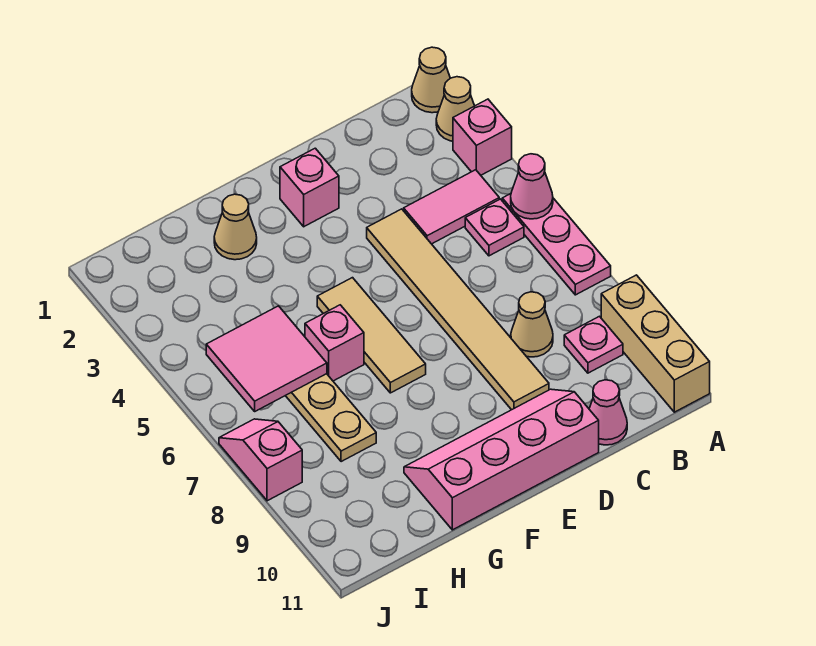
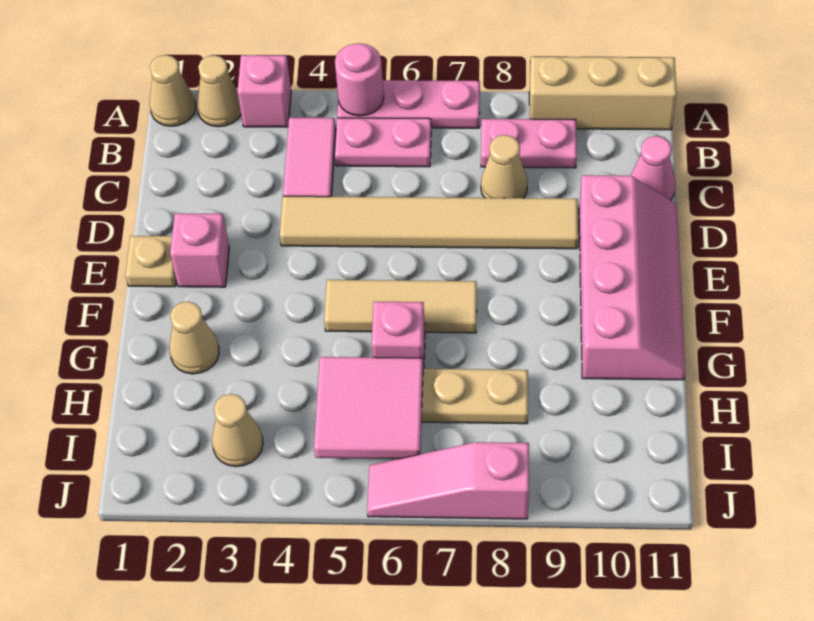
pink cone A5 level 2 -> pink round brick A5 level 2
pink plate B5 level 1 -> pink plate B5:B6 level 1
pink plate B9 level 1 -> pink plate B8:B9 level 1
pink slope D10:G11 level 1 top 11 -> pink slope D10:G11 level 1 top 10
none -> tan plate E1 level 1
none -> tan cone I3 level 1
pink slope J7:J8 level 1 top 8 -> pink slope J6:J8 level 1 top 8

